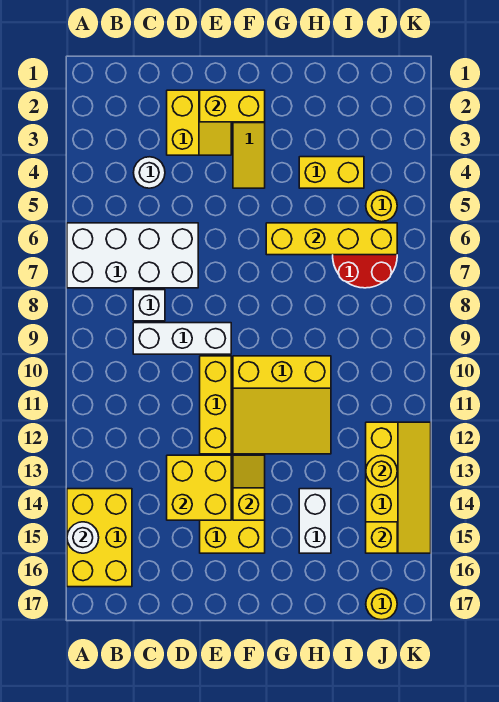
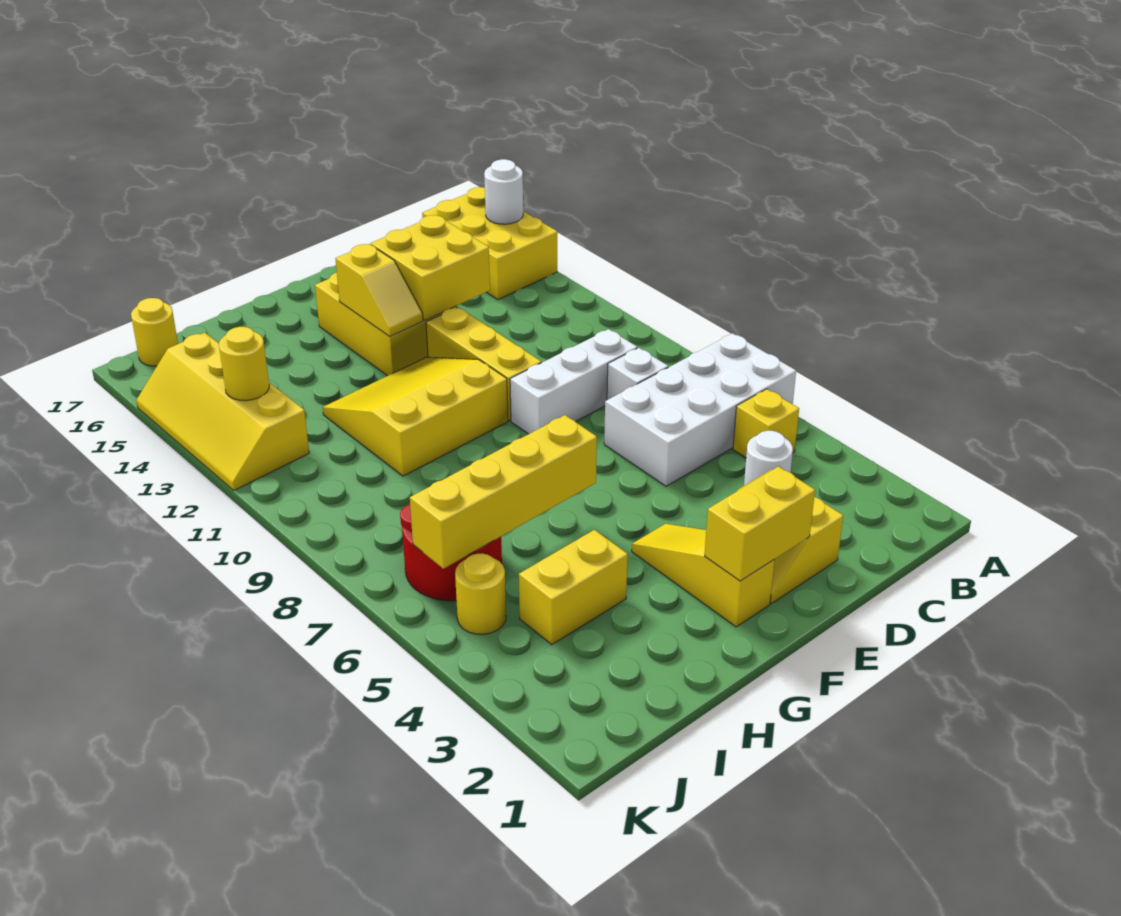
white brick H14:H15 level 1 -> none
yellow brick J15 level 2 -> yellow brick B5 level 1

